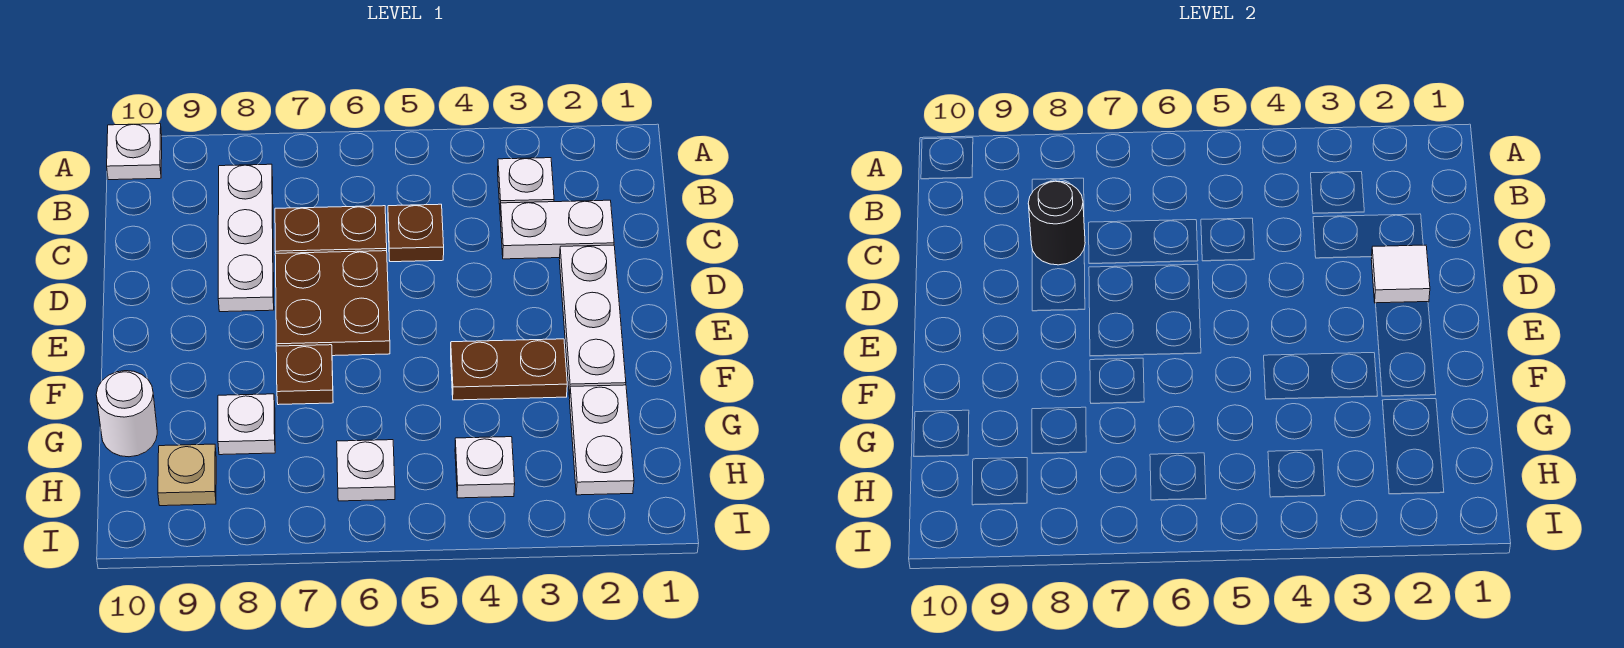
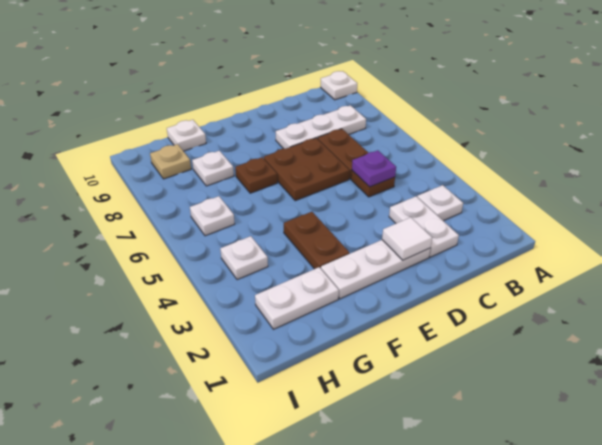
none -> purple plate C5 level 2
black round brick C8 level 2 -> none
white round brick G10 level 1 -> white plate G10 level 1

